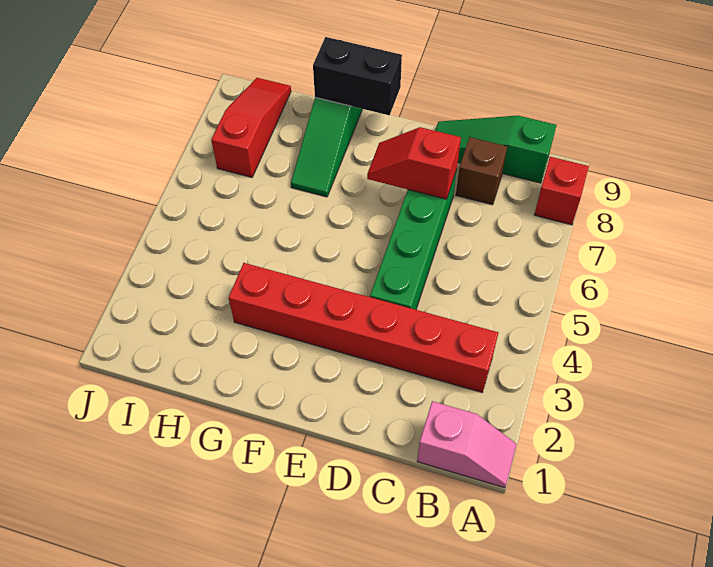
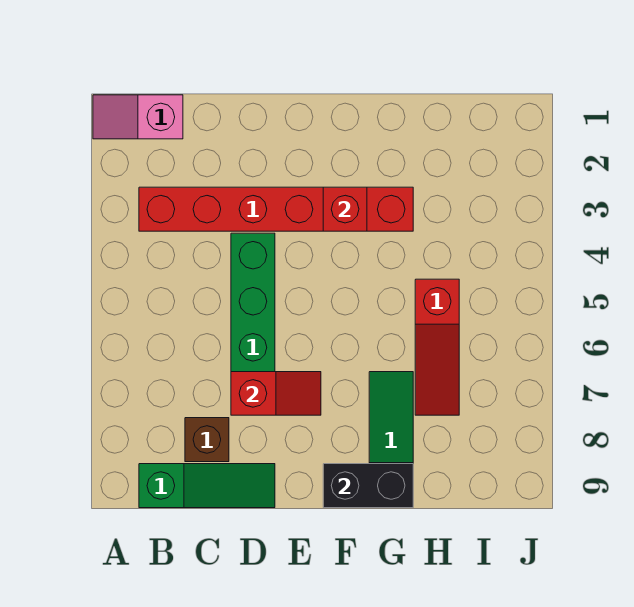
red brick A8 level 1 -> red brick F3 level 2
red slope I7:I9 level 1 top 7 -> red slope H5:H7 level 1 top 5

